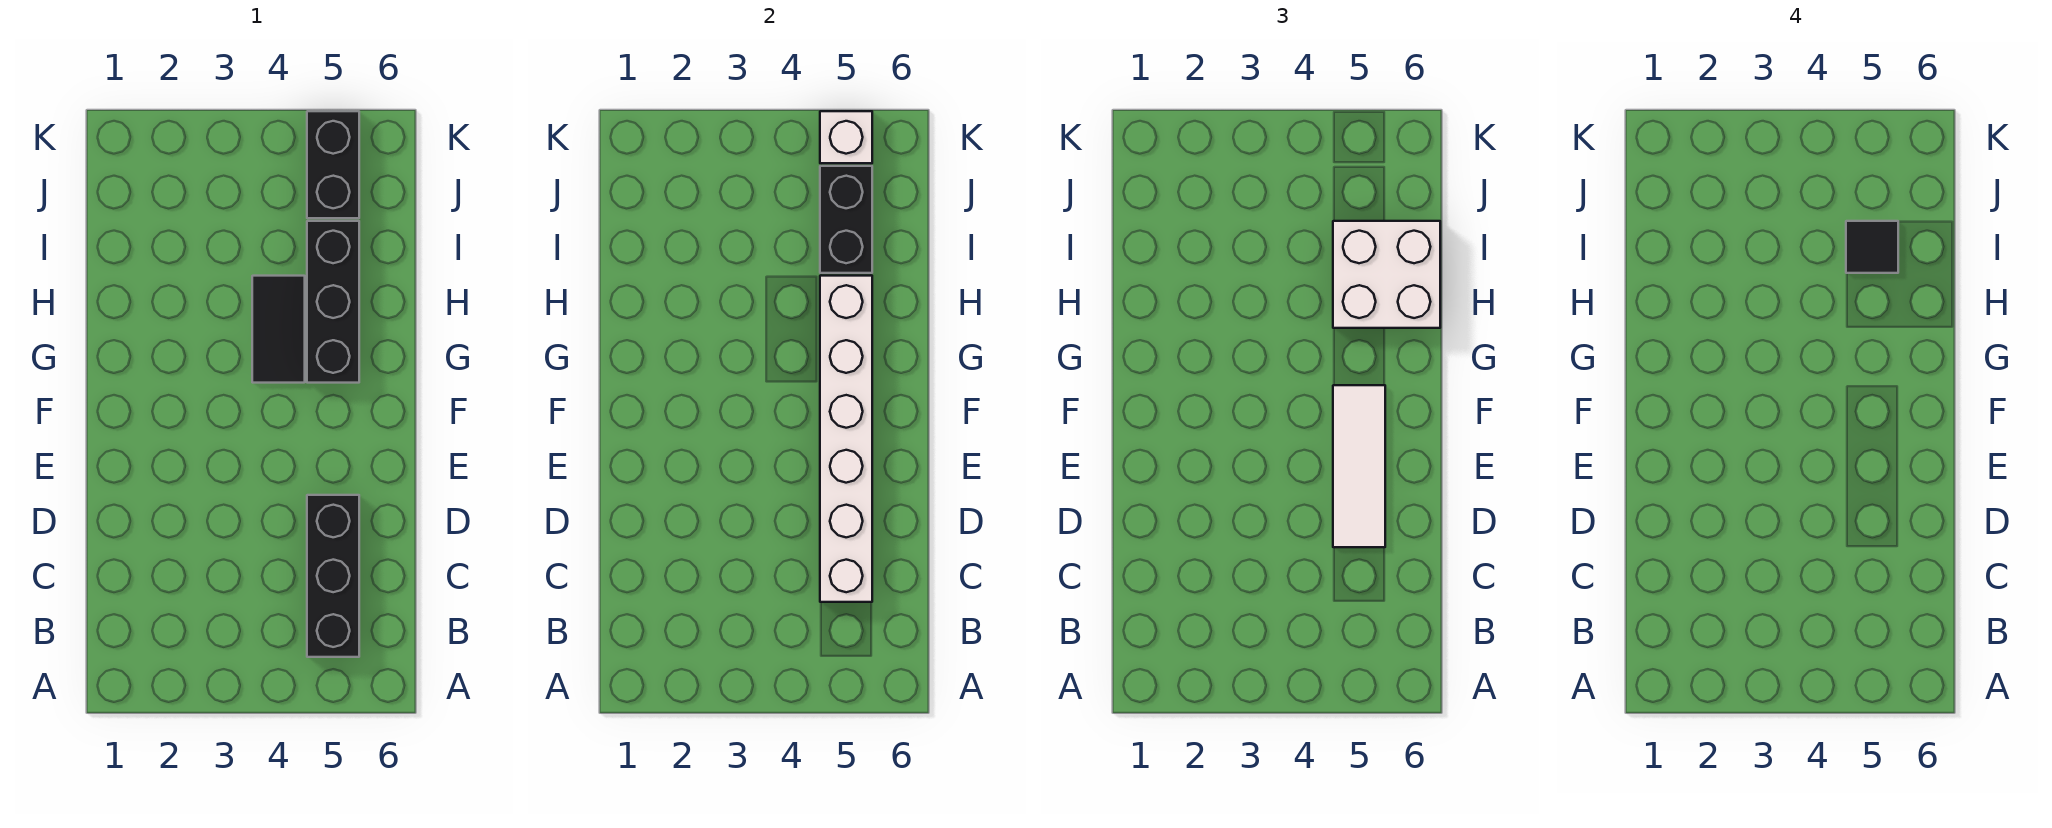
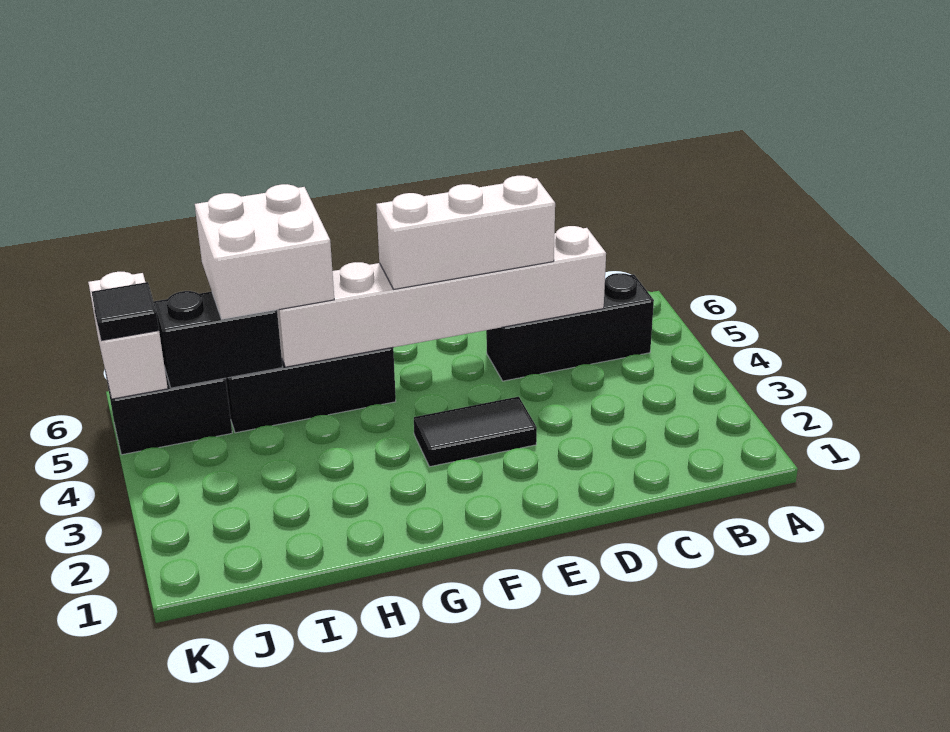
white tile D5:F5 level 3 -> white brick D5:F5 level 3
black tile G4:H4 level 1 -> black tile E3:F3 level 1
black tile I5 level 4 -> black tile K5 level 3
white brick K5 level 2 -> white brick K5:K6 level 2

